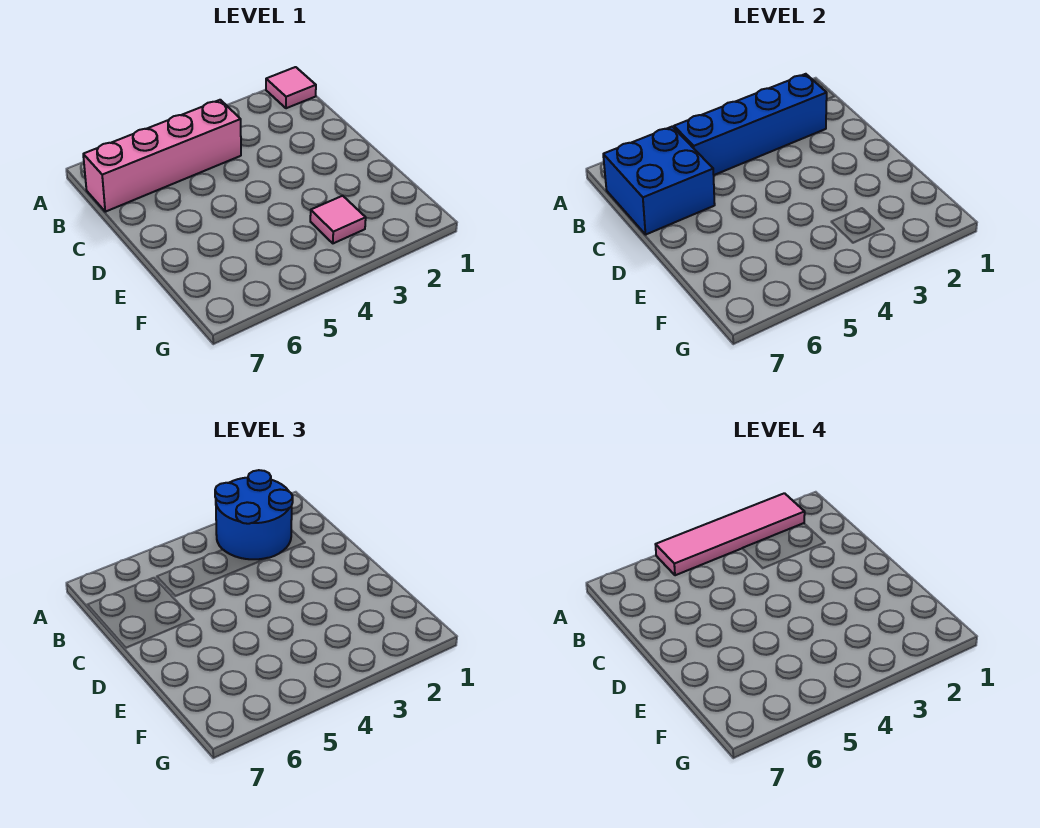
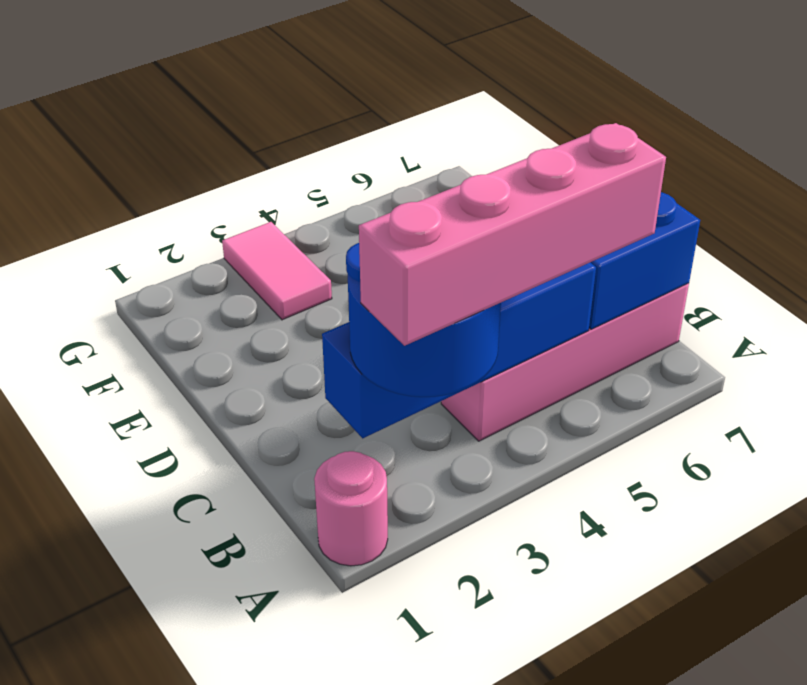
pink tile A1 level 1 -> pink round brick A1 level 1
pink tile A2:A5 level 4 -> pink brick A2:A5 level 4
pink tile F3 level 1 -> pink tile F3:G3 level 1

